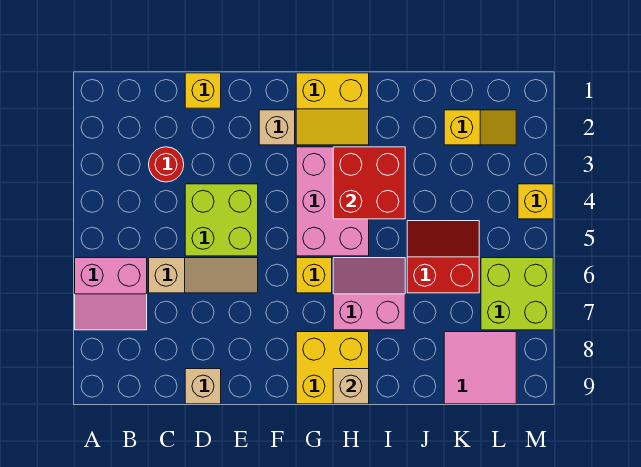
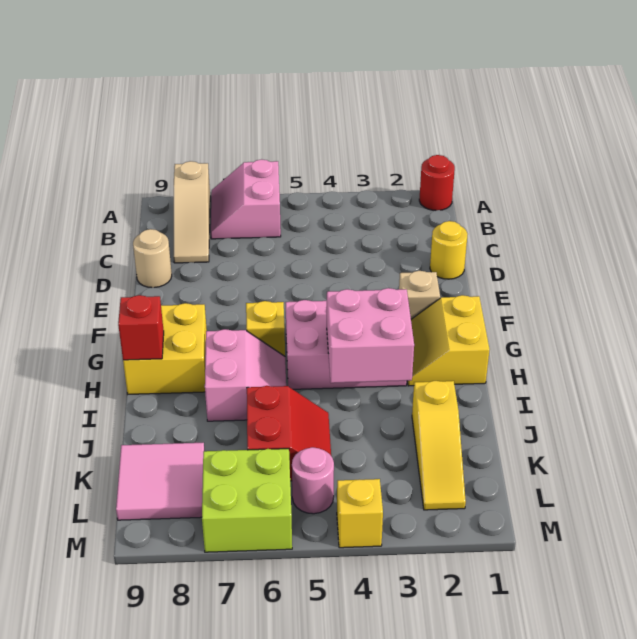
red round brick C3 level 1 -> red round brick A1 level 1
tan slope C6:E6 level 1 top C -> tan slope A8:C8 level 1 top A
yellow brick D1 level 1 -> yellow round brick D1 level 1
lime brick D4:E5 level 1 -> none
tan brick D9 level 1 -> tan round brick D9 level 1
red brick H3:I4 level 2 -> pink brick H3:I4 level 2
tan brick H9 level 2 -> red brick H9 level 2
yellow slope K2:L2 level 1 top K -> yellow slope J2:L2 level 1 top J
none -> pink round brick L5 level 1

